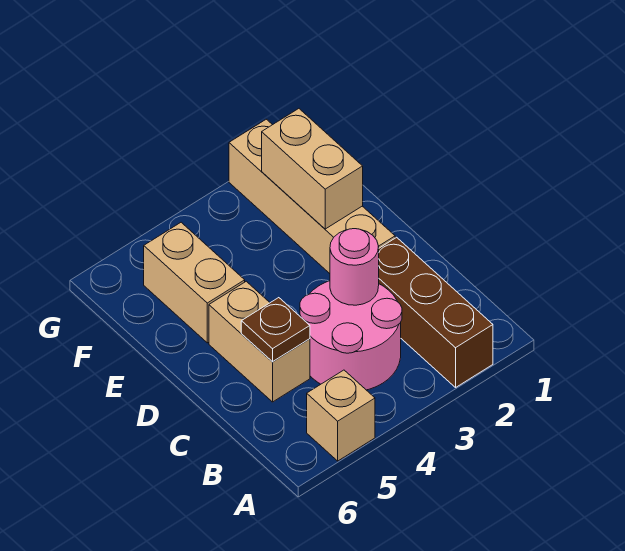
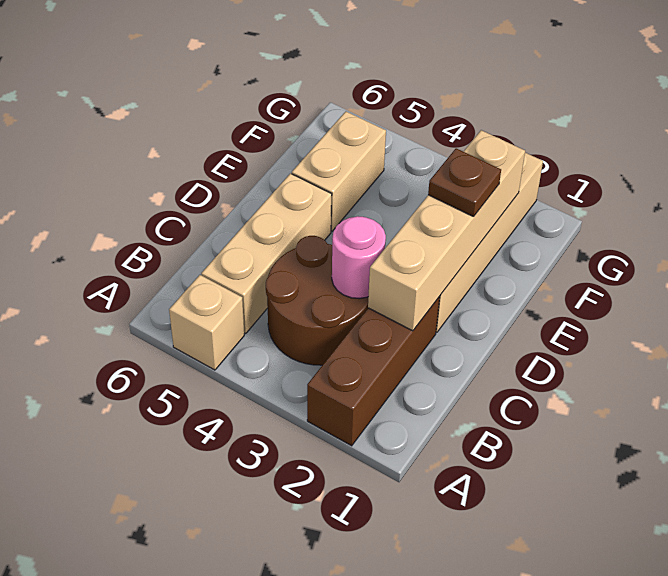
pink round brick B3:C4 level 1 -> brown round brick B3:C4 level 1
tan brick C5:D5 level 1 -> tan brick B5:D5 level 1
brown plate C5 level 2 -> brown plate E2 level 3
tan brick E2:F2 level 2 -> tan brick C2:F2 level 2

